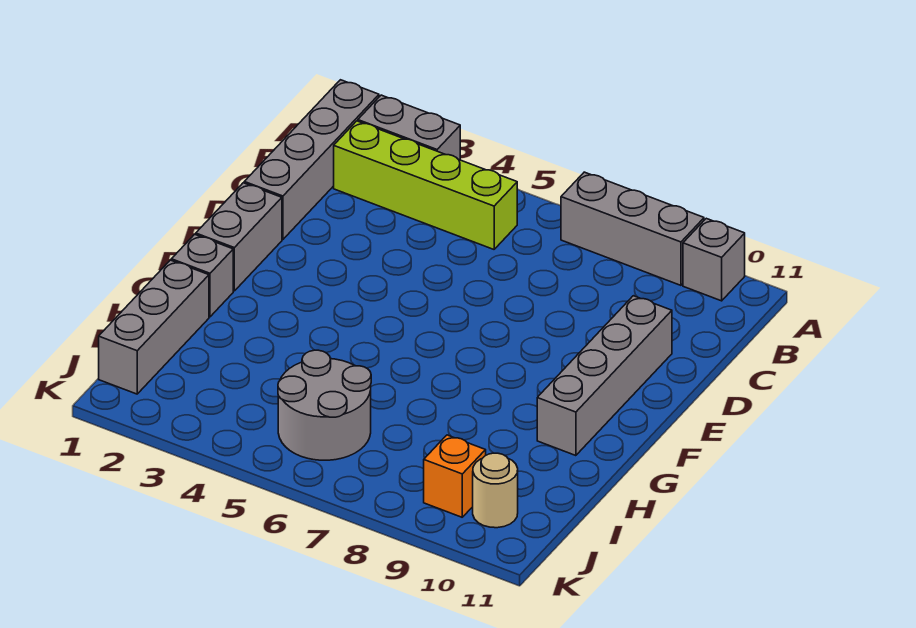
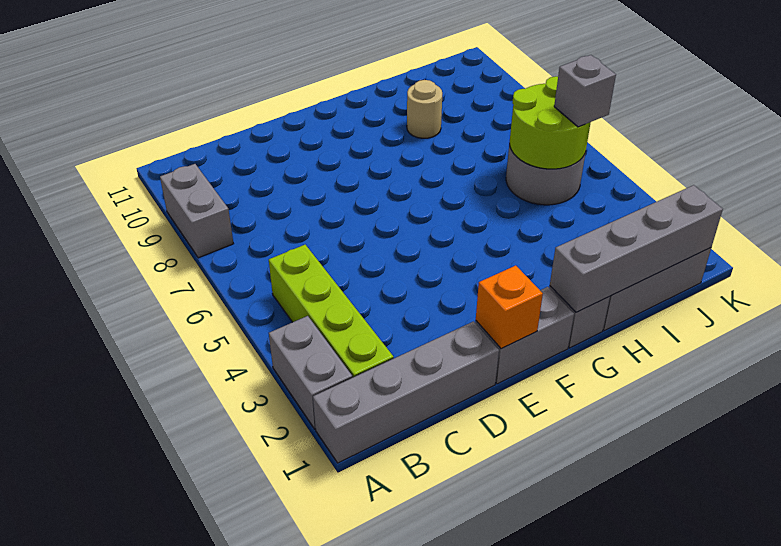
grey brick A7:A9 level 1 -> grey brick A8:A9 level 1
grey brick A10 level 1 -> grey brick J5 level 3
grey brick D10:G10 level 1 -> grey brick G1:J1 level 2
none -> lime round brick I5:J6 level 2
orange brick J9 level 1 -> orange brick E1 level 2
tan round brick J10 level 1 -> tan round brick H9 level 1

